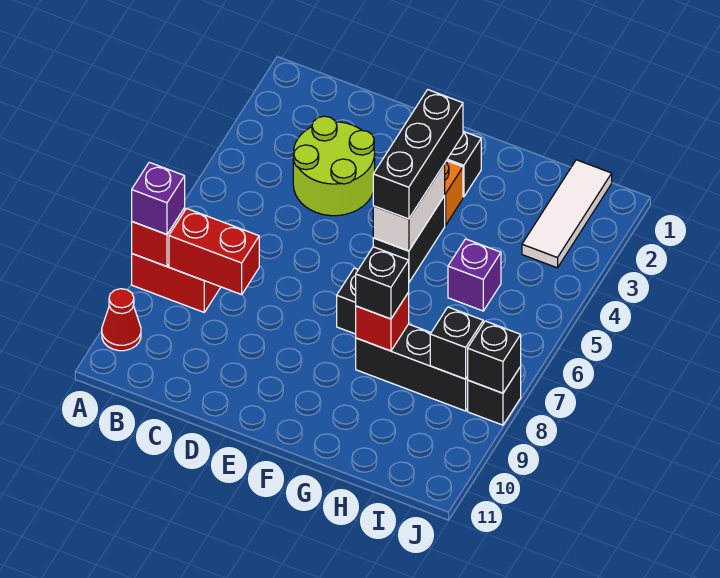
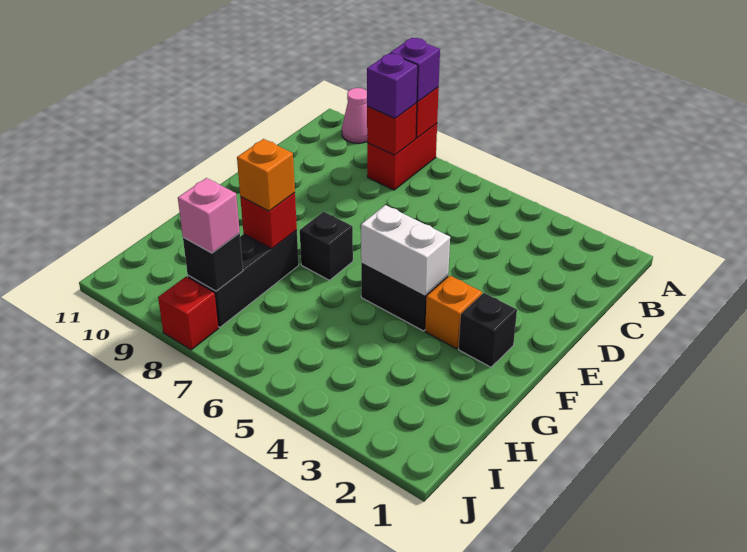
red cone A10 level 1 -> pink cone A10 level 1
red brick B8:C8 level 2 -> red brick B8 level 2
lime round brick C3:D4 level 1 -> none
black brick F3:F5 level 3 -> none
black brick G8 level 3 -> orange brick G8 level 3
purple brick H5 level 1 -> purple brick B8 level 3
white tile I1:I3 level 1 -> none
none -> pink brick I8 level 3
black brick J8 level 1 -> red brick J8 level 1
black brick J8 level 2 -> none

